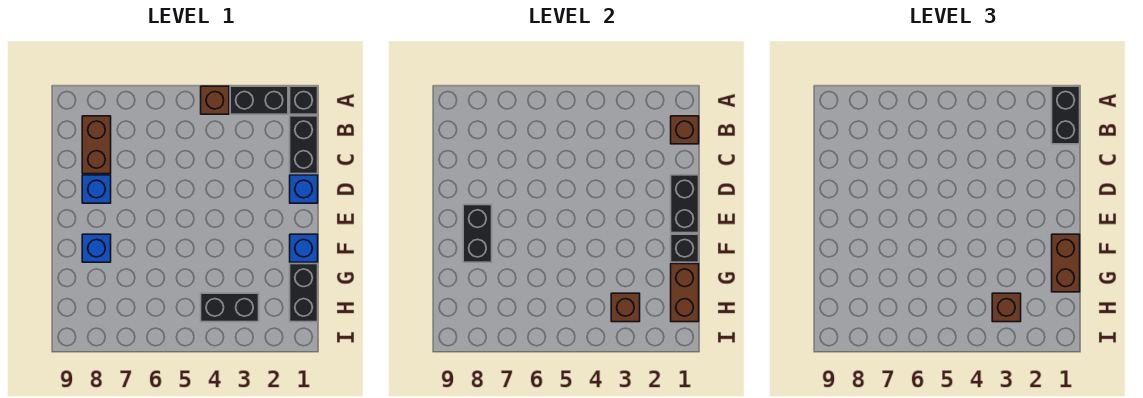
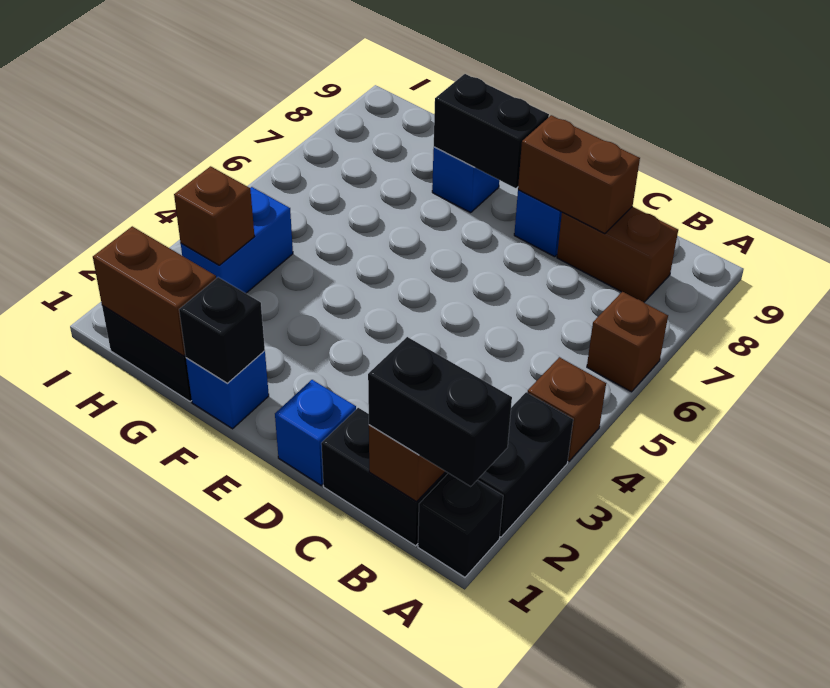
black brick D1:E1 level 2 -> none
brown brick F1:G1 level 3 -> brown brick C8:D8 level 2
black brick H3:H4 level 1 -> blue brick H3:H4 level 1
brown brick H3 level 3 -> brown brick A6 level 1

